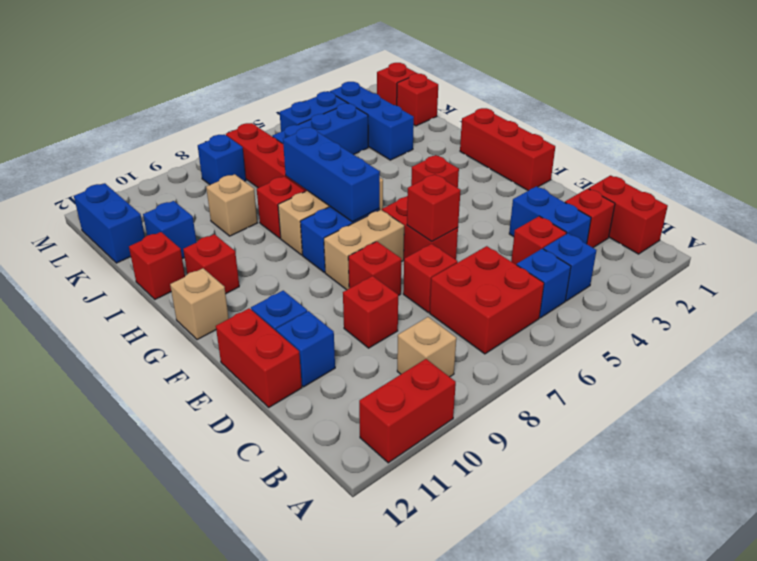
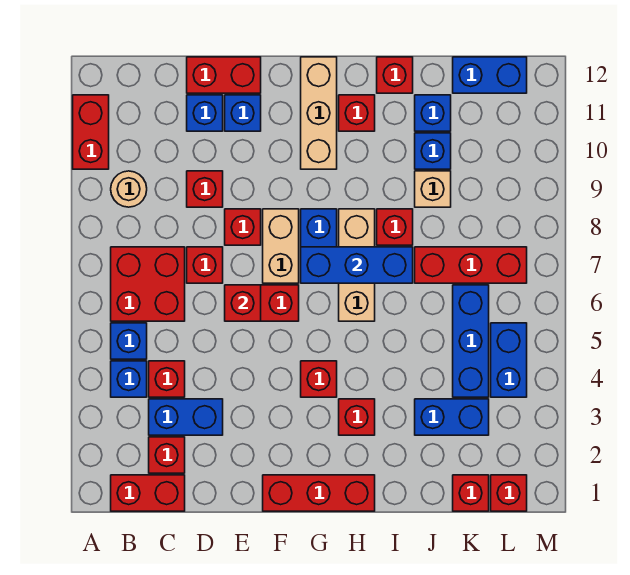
tan brick B9 level 1 -> tan round brick B9 level 1
tan brick G12 level 1 -> tan brick G10:G12 level 1
none -> red brick H3 level 1
blue brick J3:L3 level 1 -> blue brick J3:K3 level 1
blue brick L8 level 1 -> blue brick J10 level 1

